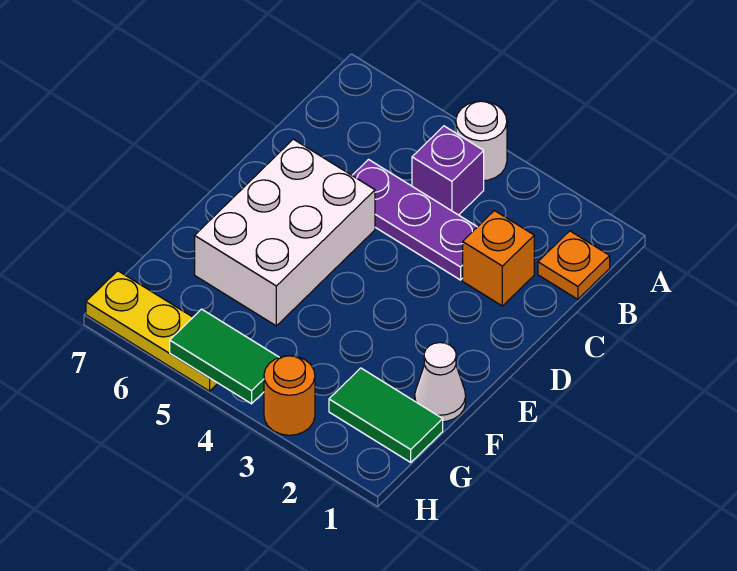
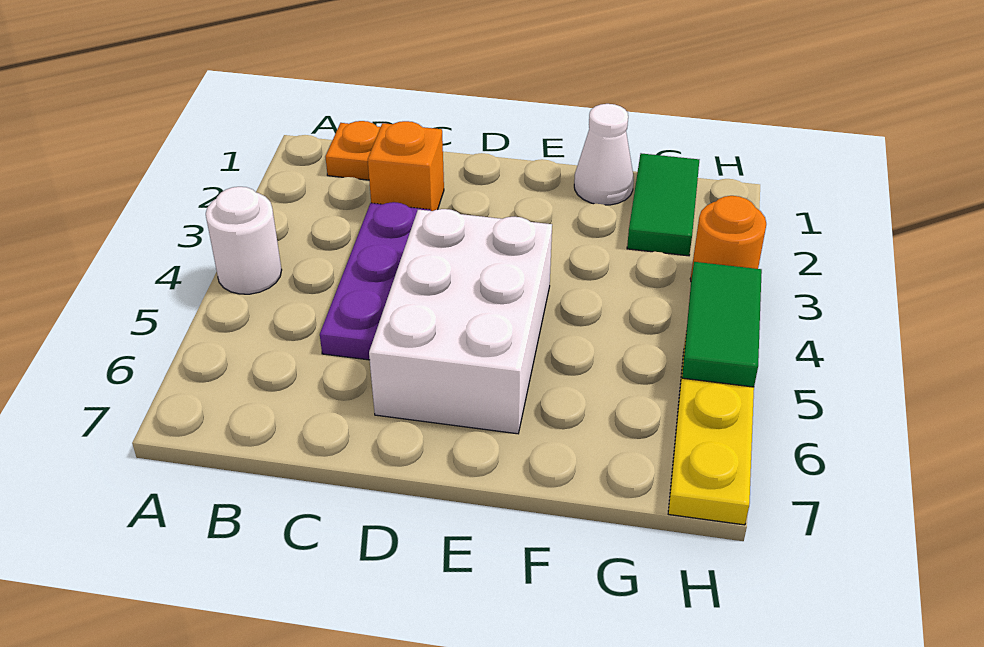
purple brick B4 level 1 -> none
white brick D5:F6 level 1 -> white brick D4:E6 level 1

